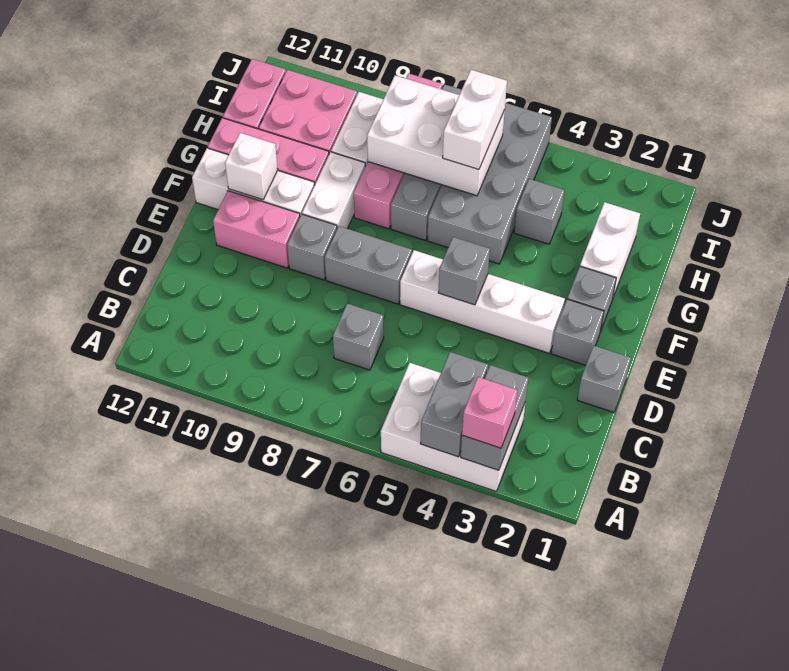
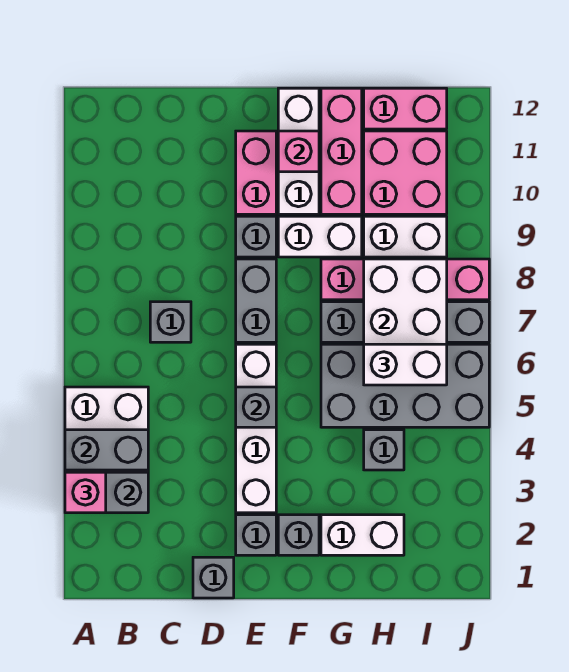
white brick F11 level 2 -> pink brick F11 level 2

